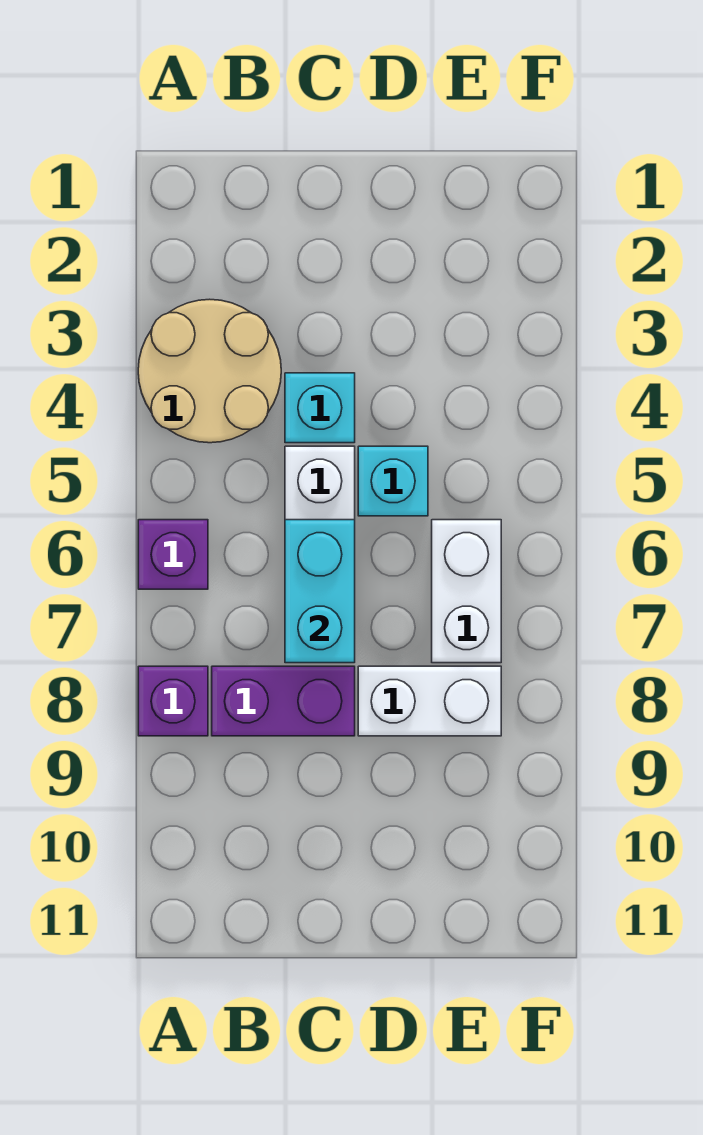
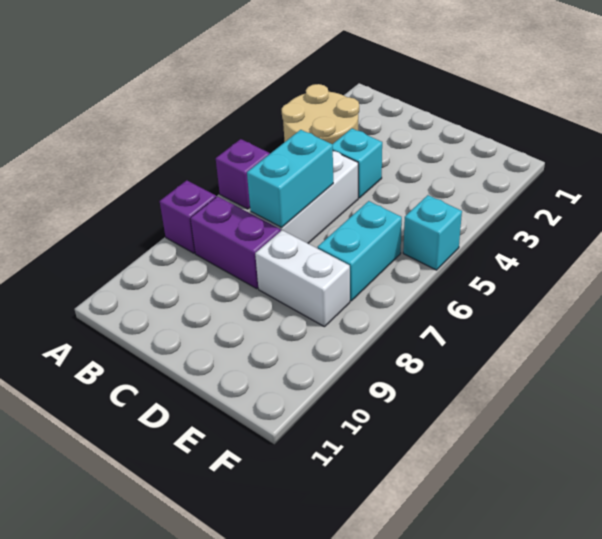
cyan brick D5 level 1 -> cyan brick F5 level 1
white brick E6:E7 level 1 -> cyan brick E6:E7 level 1

